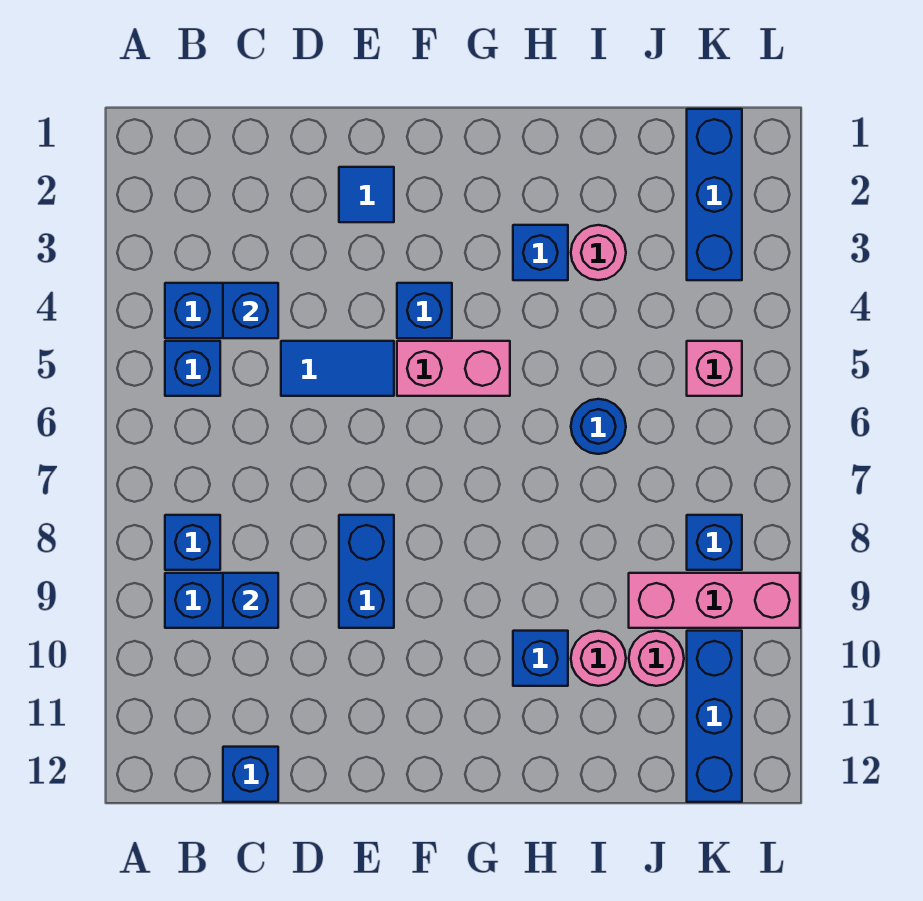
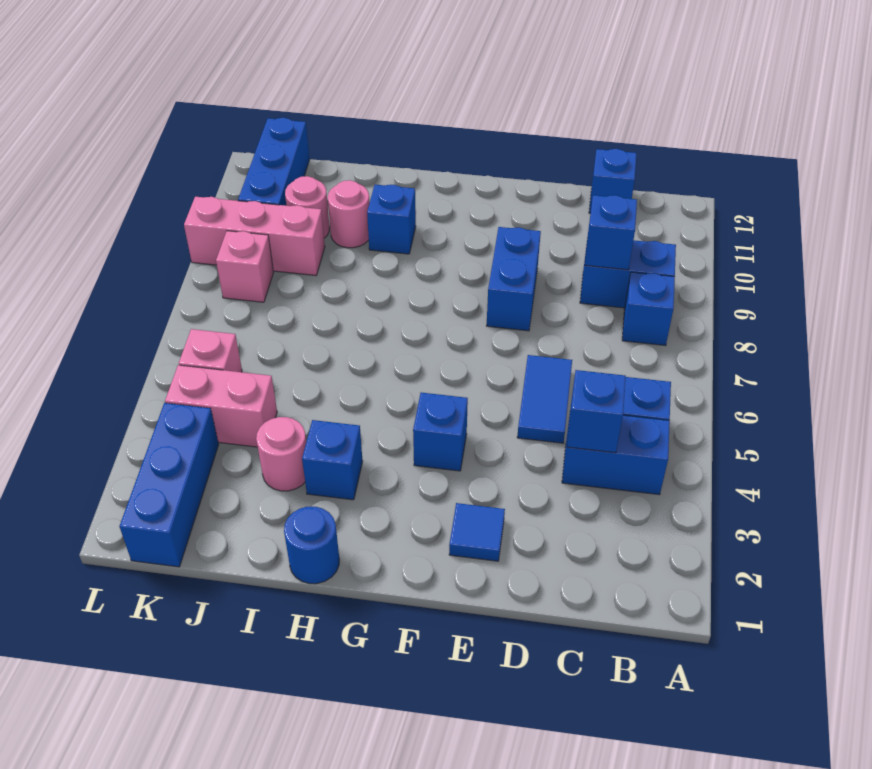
blue tile D5:E5 level 1 -> blue tile D5:D6 level 1
pink brick F5:G5 level 1 -> pink brick J4:K4 level 1
blue round brick I6 level 1 -> blue round brick H1 level 1
blue brick K8 level 1 -> pink brick K8 level 1

